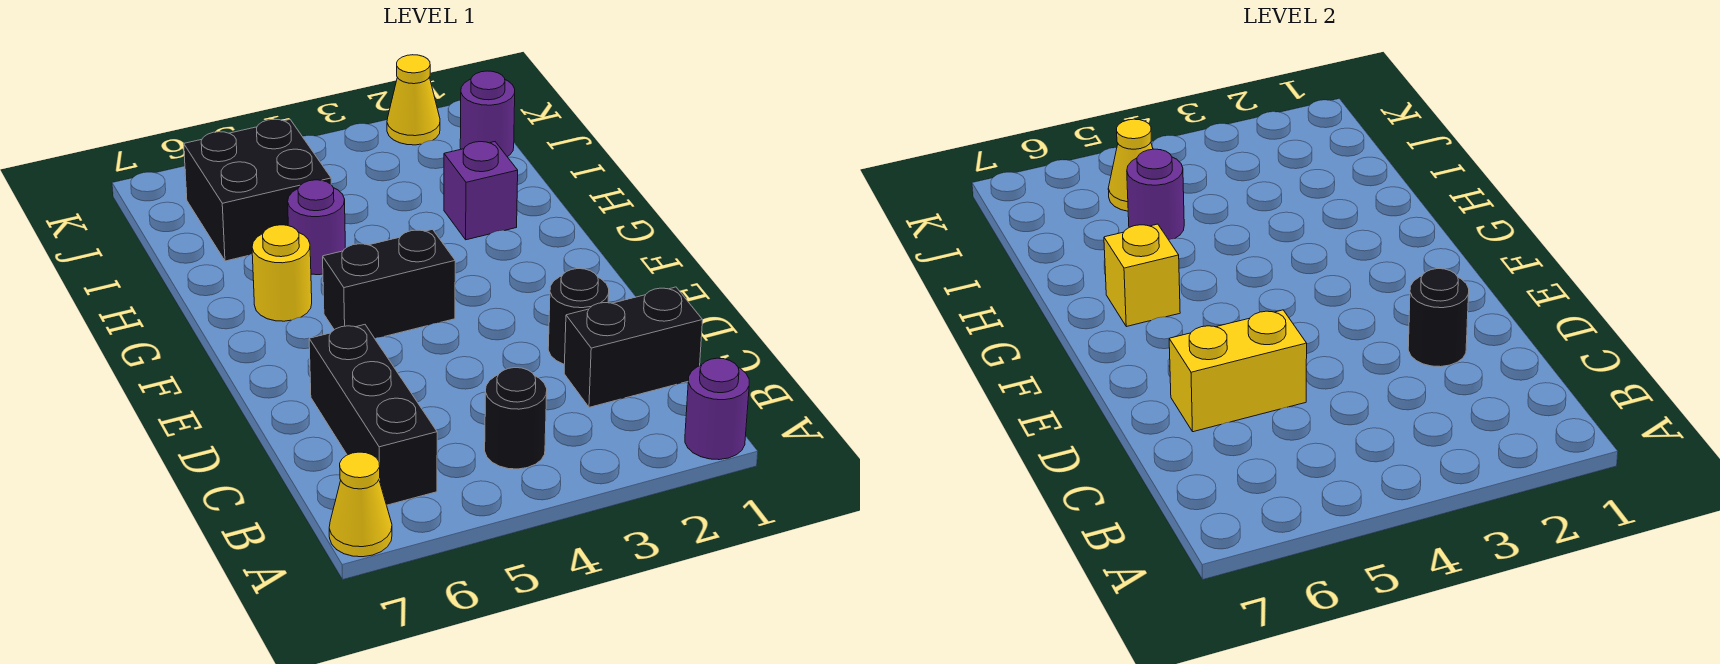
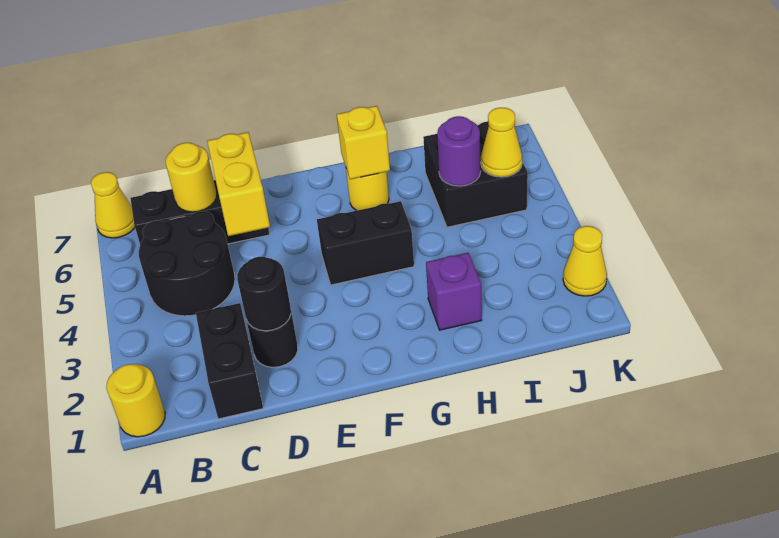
purple round brick A1 level 1 -> yellow round brick A1 level 1
black round brick B4 level 1 -> black round brick B4:C5 level 1
none -> yellow round brick C6 level 2
black brick F4:F5 level 1 -> black brick F4:G4 level 1
purple round brick H5 level 1 -> none
purple round brick J1 level 1 -> none

